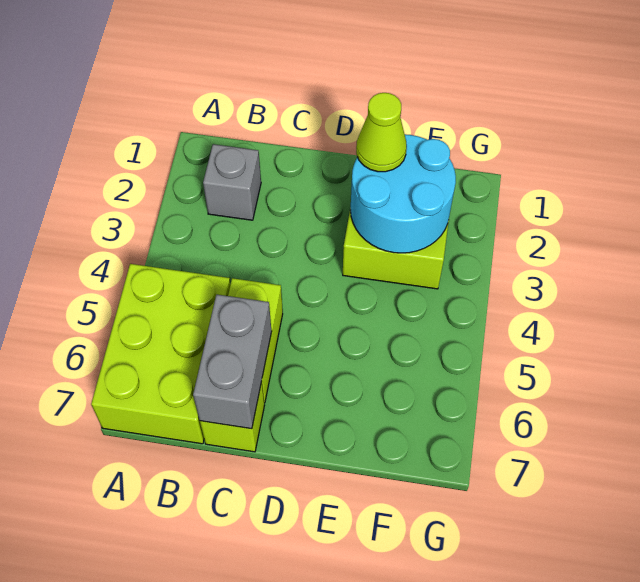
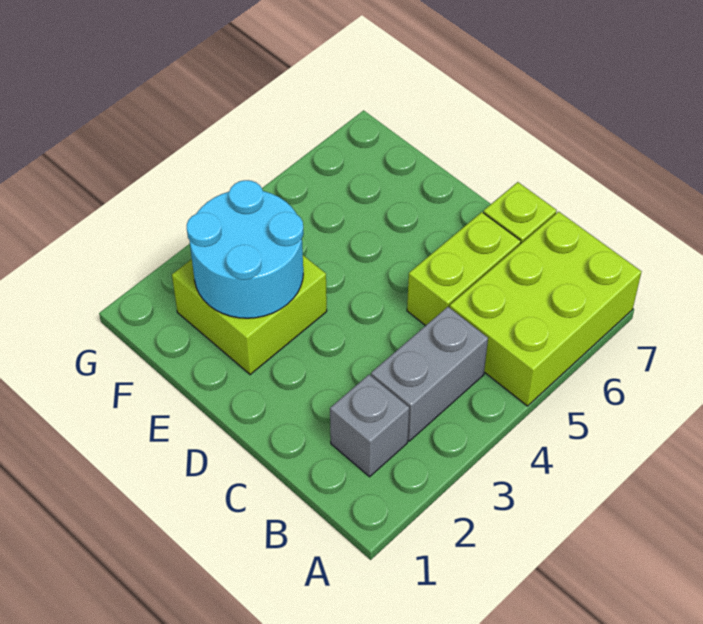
grey brick C6:C7 level 2 -> grey brick B3:B4 level 1
lime cone E2 level 3 -> none

